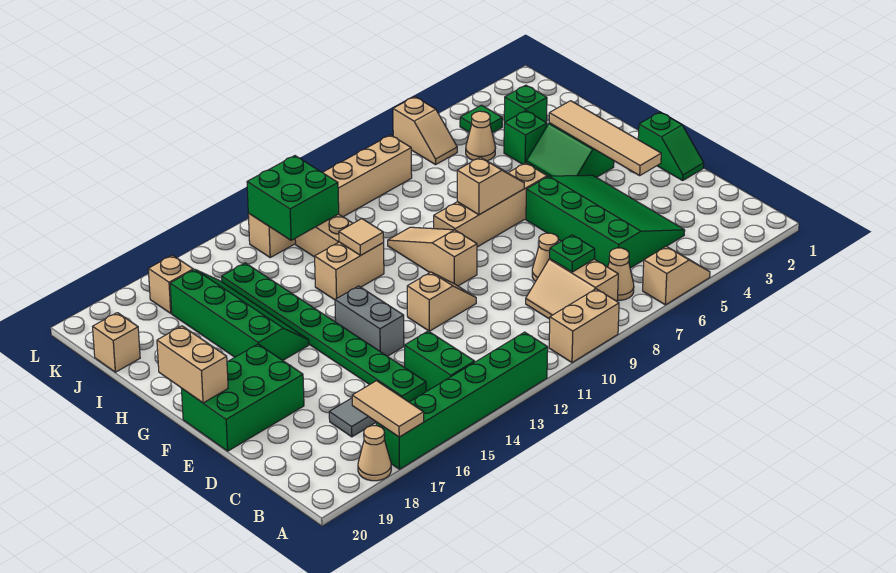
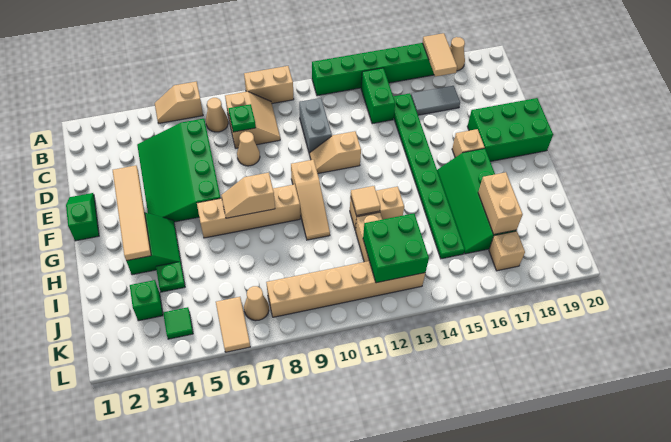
grey brick E14:F14 level 1 -> grey brick C11:D11 level 1
tan brick F20:G20 level 2 -> tan brick I17:J17 level 2
green brick I4 level 1 -> green plate I4 level 1
tan cone J5 level 1 -> tan cone K7 level 1
tan brick J20 level 1 -> tan brick F17 level 1
tan slope K6:L6 level 1 top L -> tan tile K6:L6 level 1

